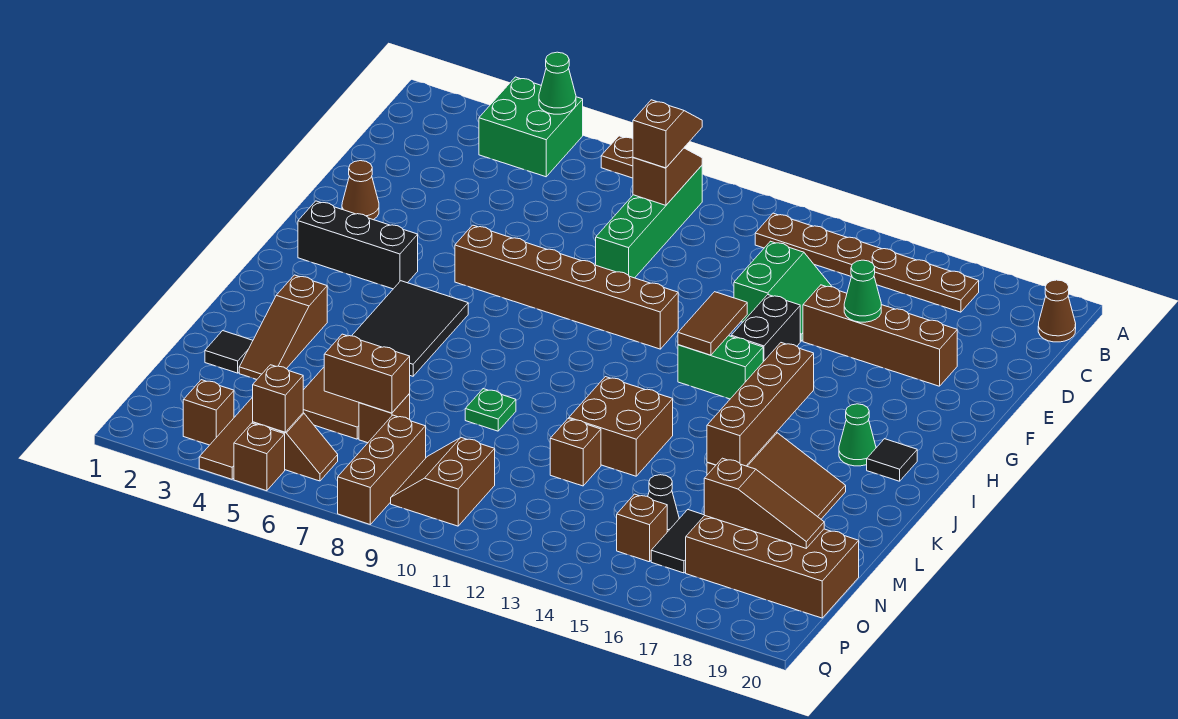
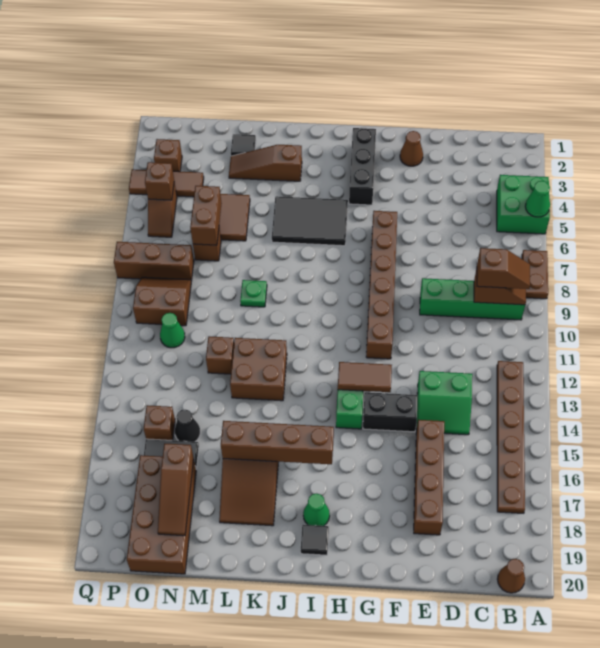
green cone E16 level 2 -> green cone O11 level 1
brown brick Q5 level 1 -> none

